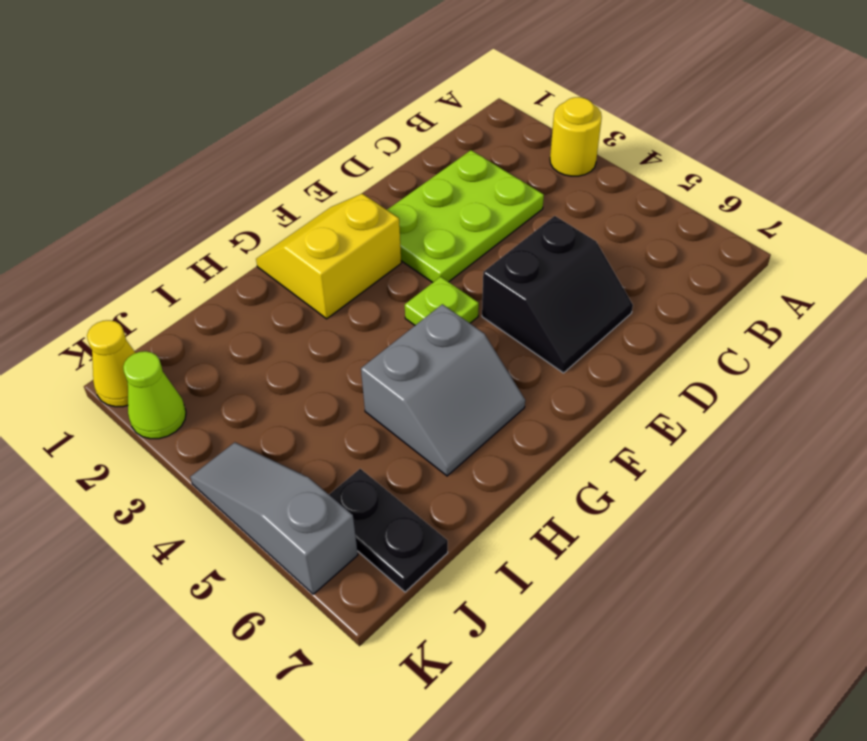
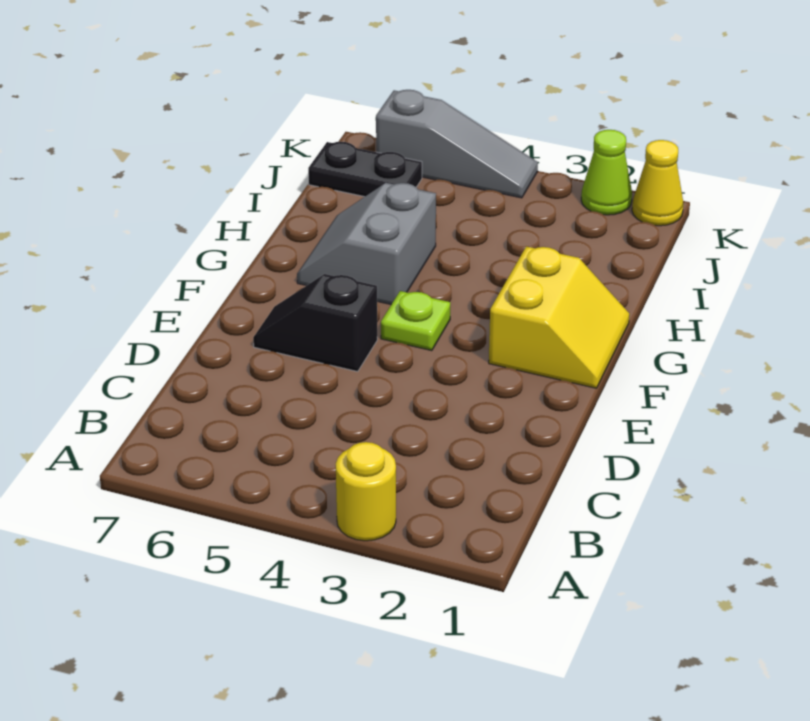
lime plate C2:E3 level 1 -> none
black slope D5:E6 level 1 top 5 -> black slope E5:E6 level 1 top 5

